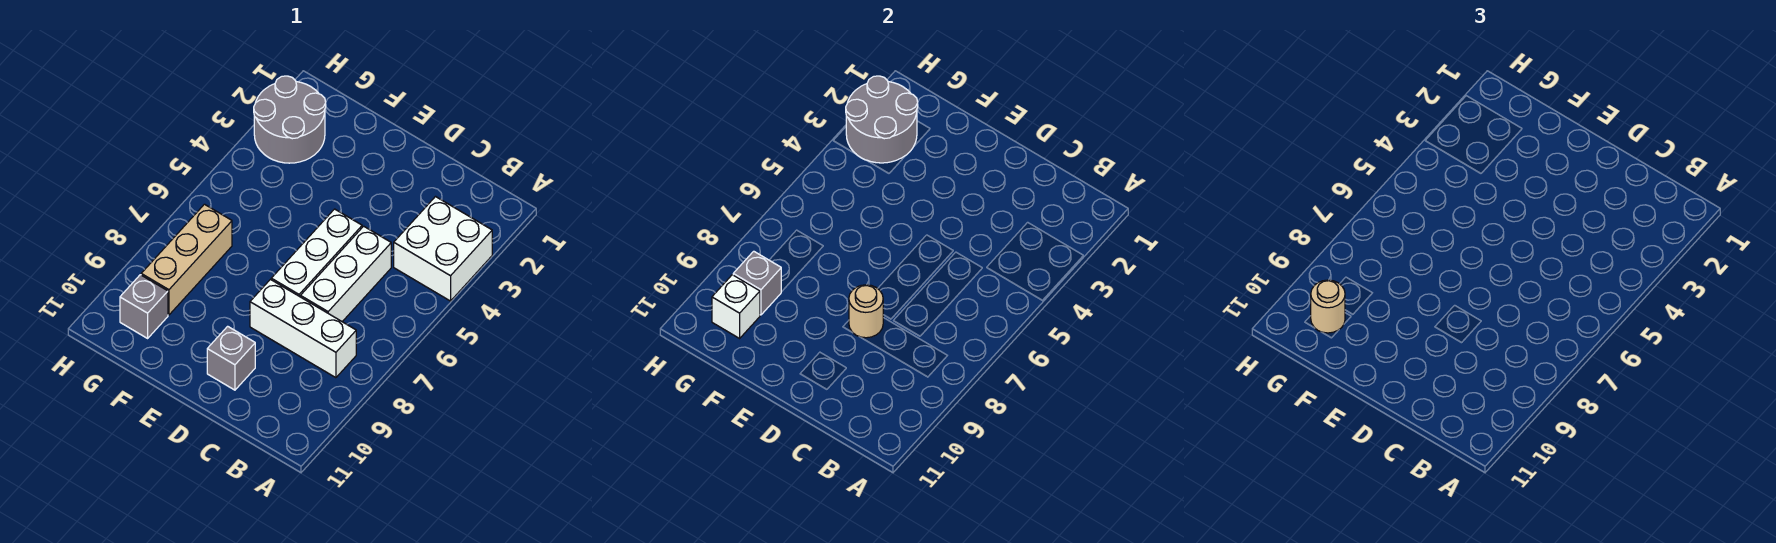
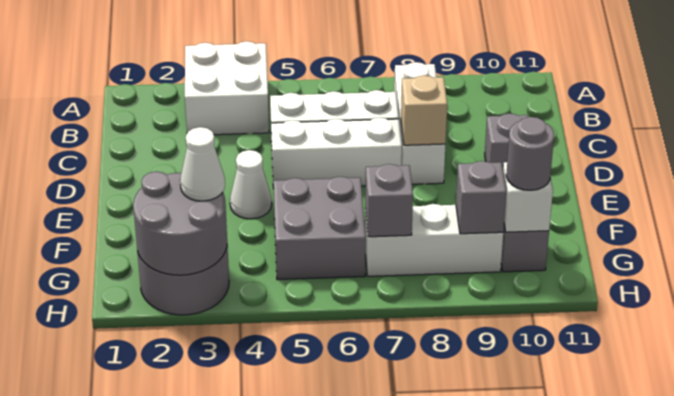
tan round brick D8 level 2 -> tan brick D8 level 2
none -> white cone E4 level 1
none -> grey brick F5:G6 level 1
none -> white cone G3 level 3
tan brick G7:G9 level 1 -> white brick G7:G9 level 1
none -> grey brick G7 level 2
tan round brick G10 level 3 -> grey round brick G10 level 3

